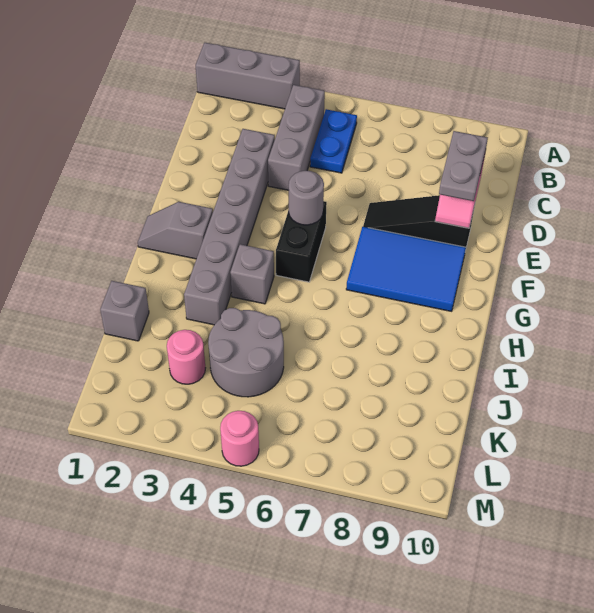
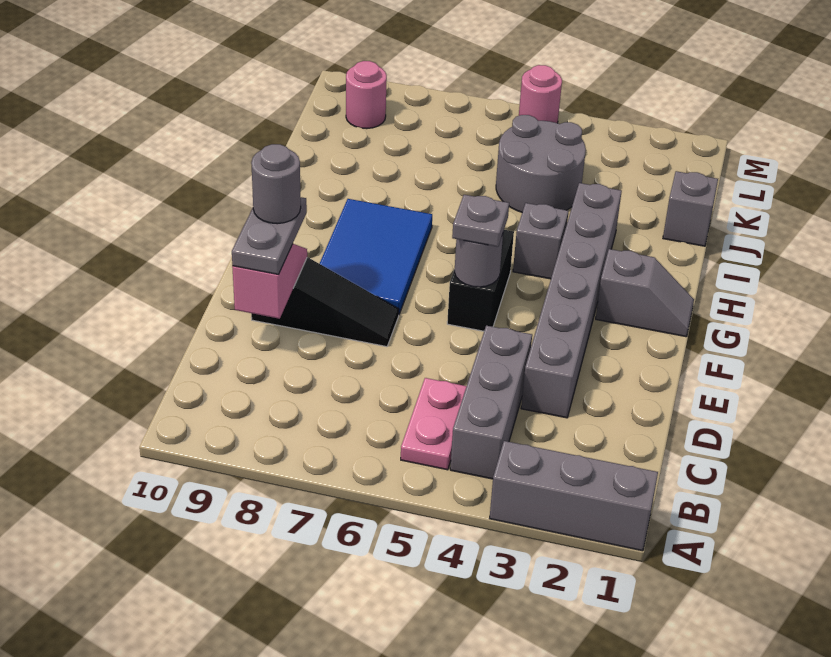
blue plate B5:C5 level 1 -> pink plate B5:C5 level 1
none -> grey round brick E9 level 4
none -> grey plate F5 level 3
blue tile F7:G9 level 1 -> blue tile F7:H8 level 1
pink round brick K3 level 1 -> pink round brick L9 level 1

